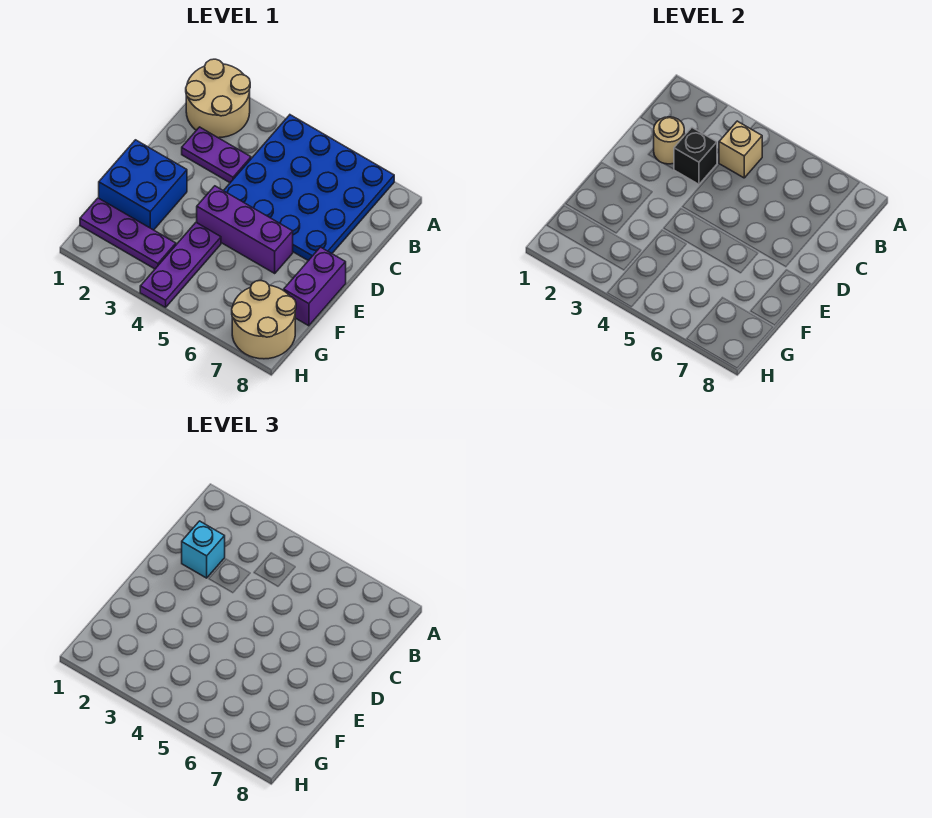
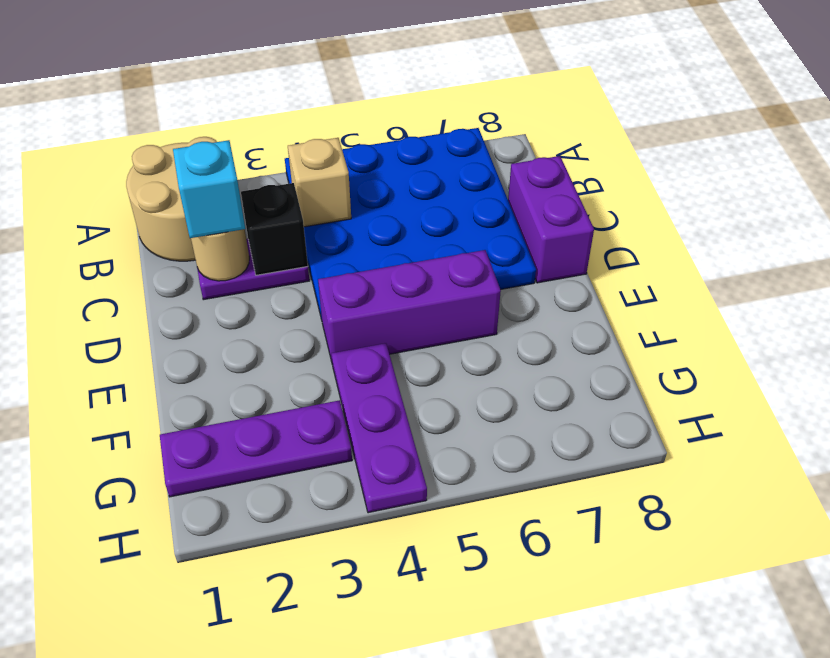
blue brick E1:F2 level 1 -> none
purple brick E8:F8 level 1 -> purple brick C8:D8 level 1
tan round brick G7:H8 level 1 -> none

